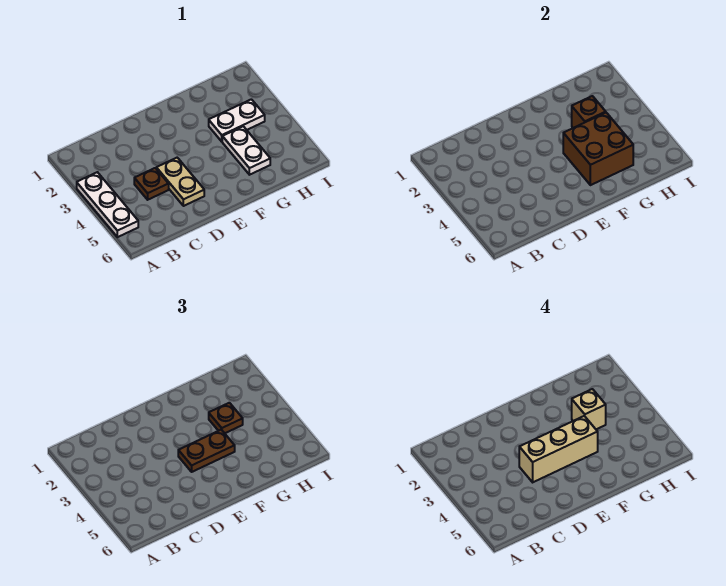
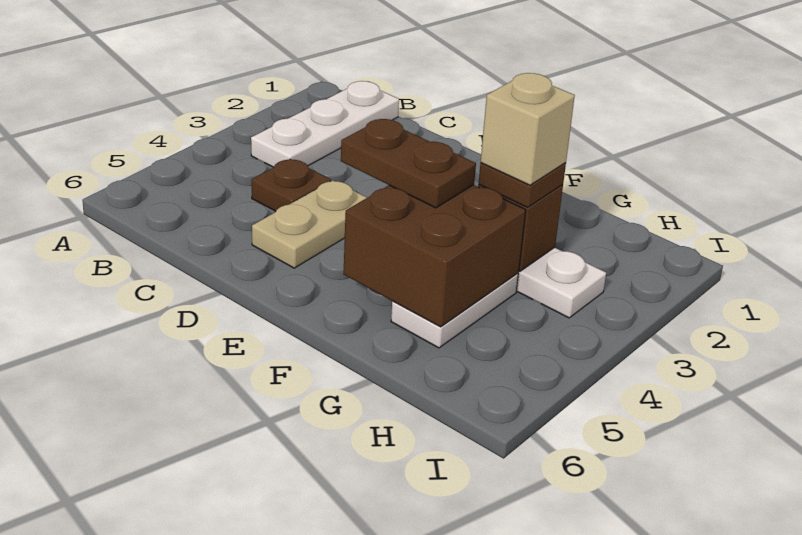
white plate A3:A5 level 1 -> white plate B1:B3 level 1
tan brick D4:F4 level 4 -> none

